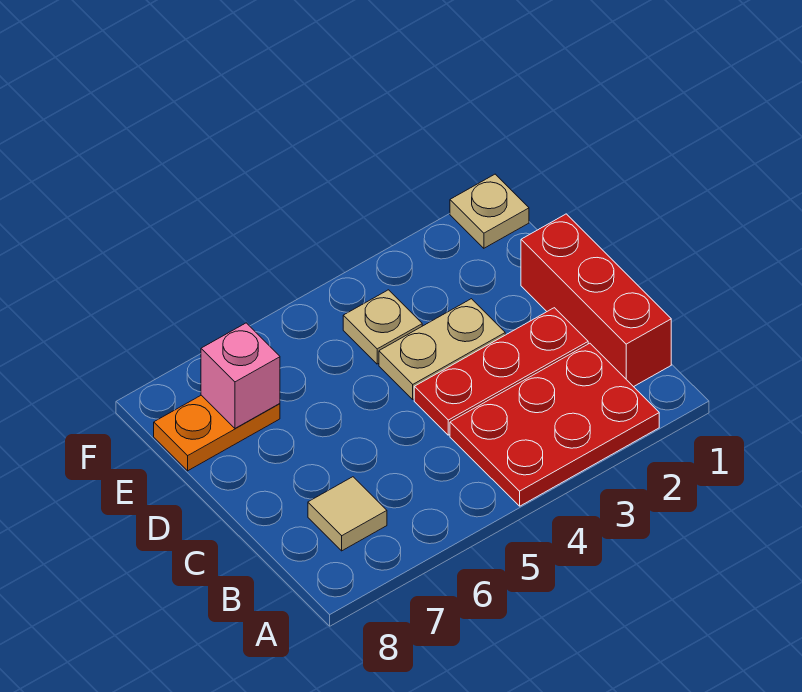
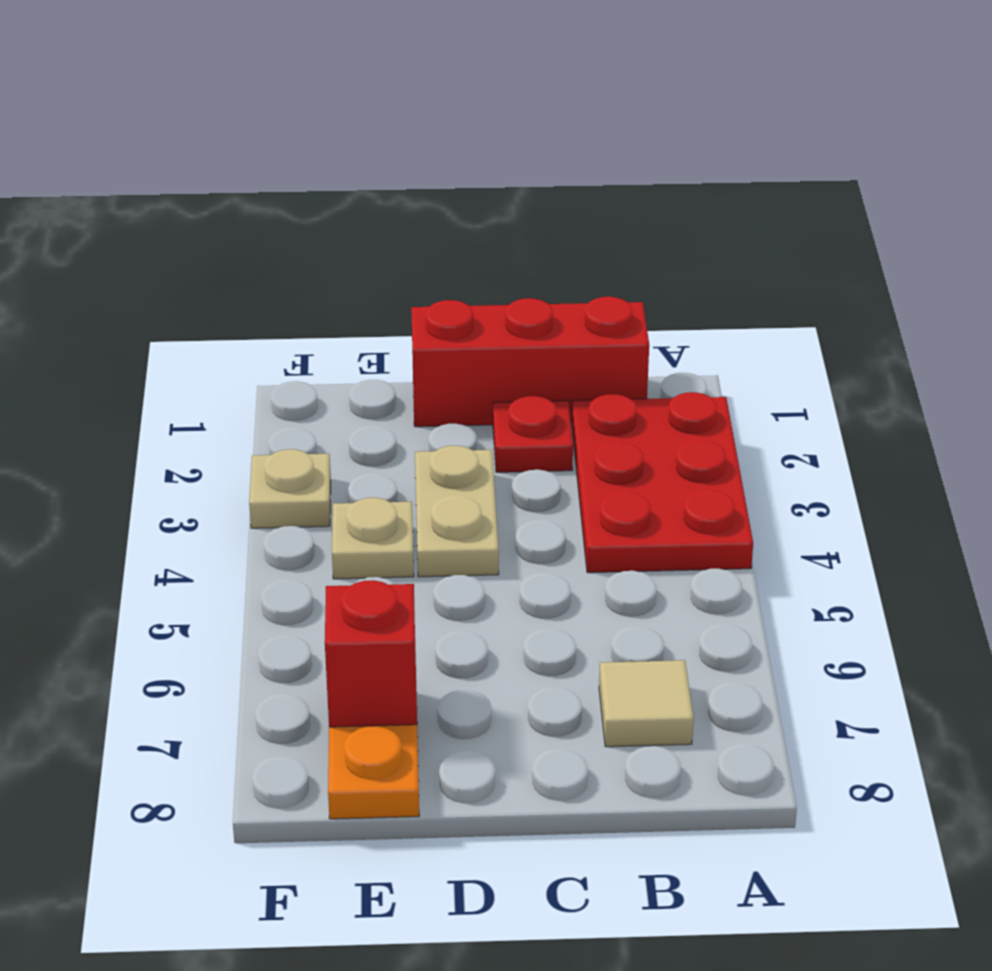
red plate C2:C4 level 1 -> red plate C2 level 1
pink brick E7 level 2 -> red brick E7 level 2
tan plate F1 level 1 -> tan plate F3 level 1

